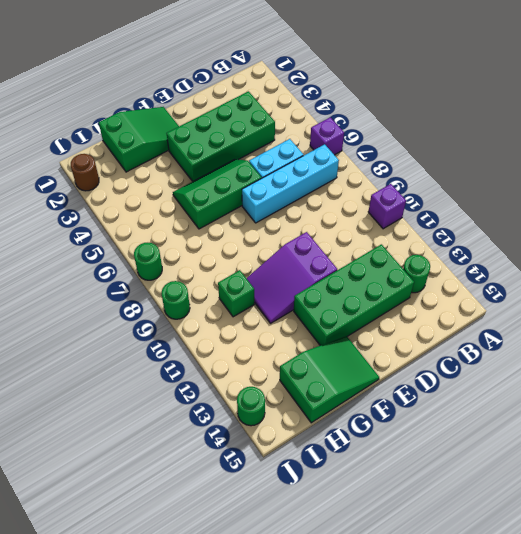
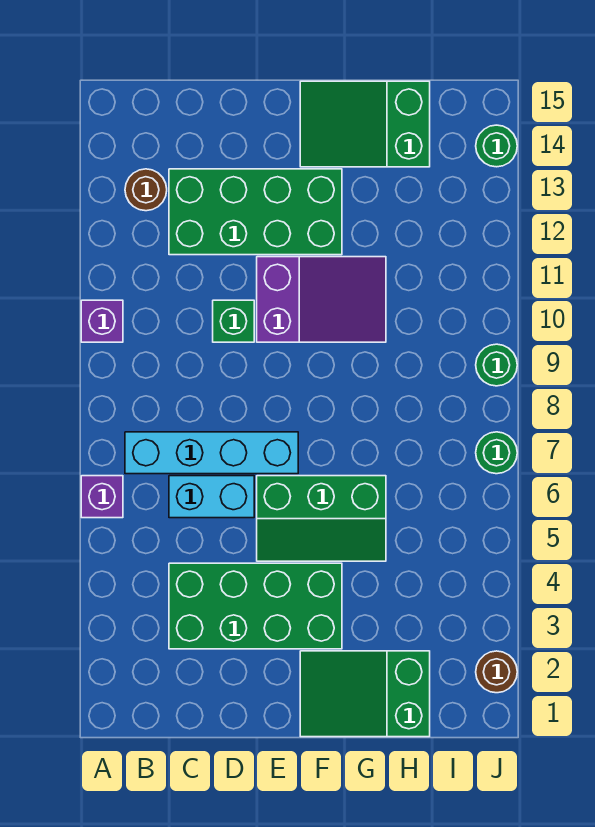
green round brick B13 level 1 -> brown round brick B13 level 1
green brick H10 level 1 -> green brick D10 level 1

